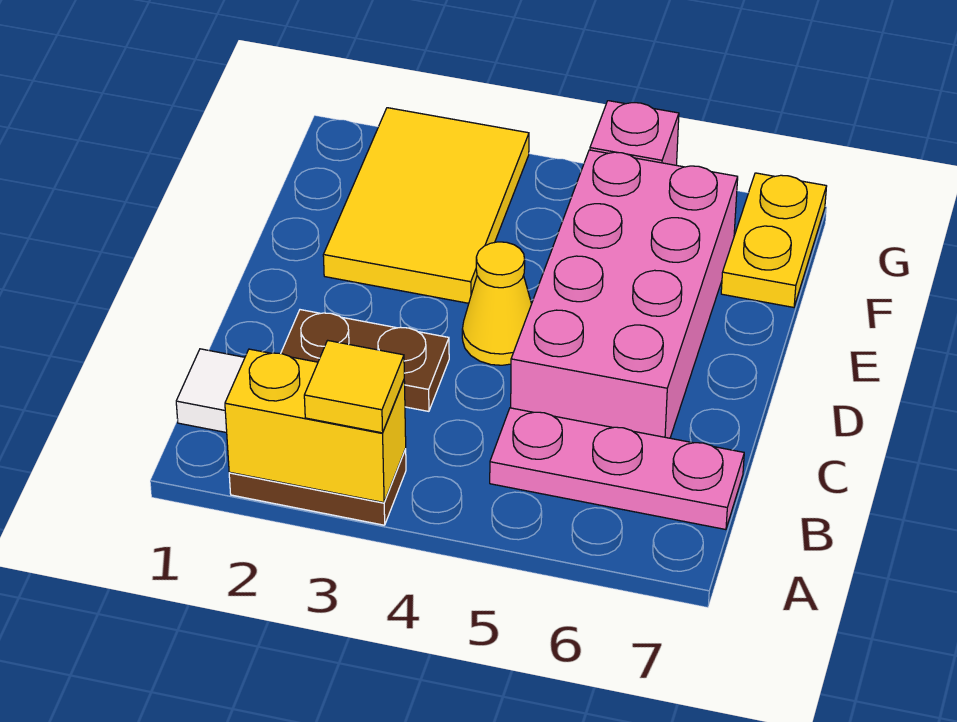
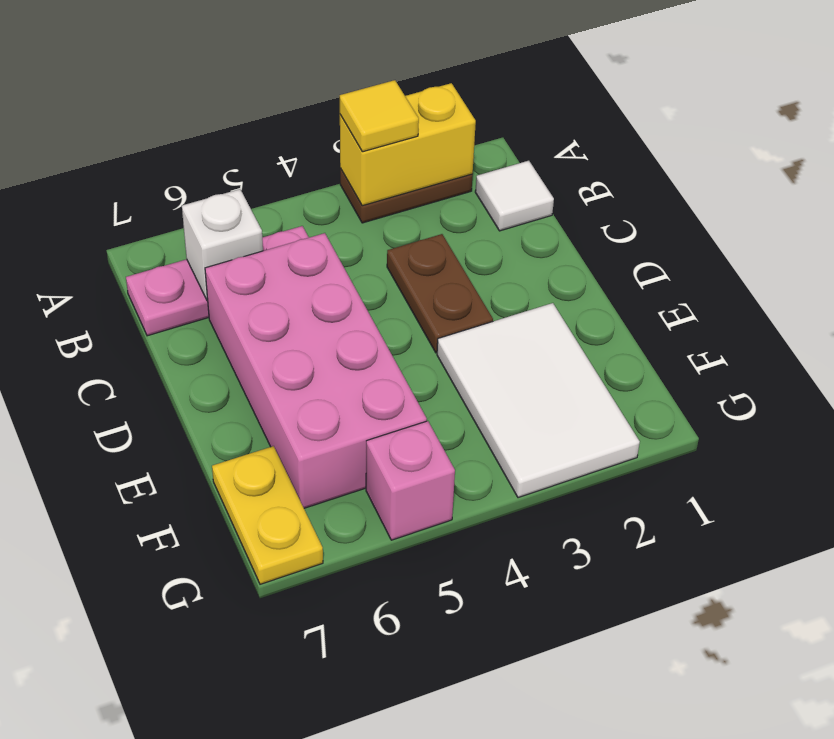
none -> white brick B6 level 2
brown plate C2:C3 level 1 -> brown plate C3:D3 level 1
yellow cone D4 level 1 -> none
yellow tile E2:G3 level 1 -> white tile E2:G3 level 1

